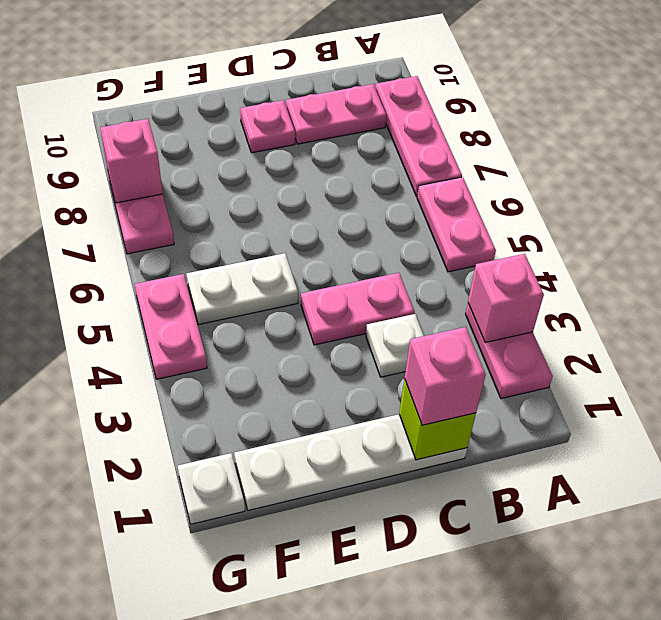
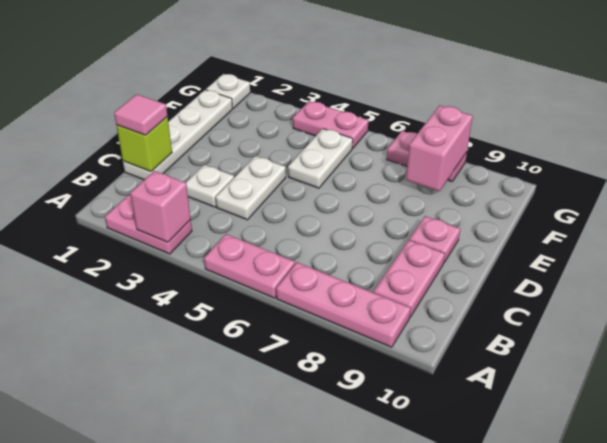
pink brick C1 level 3 -> pink tile C1 level 3
pink plate C4:D4 level 1 -> white plate C4:D4 level 1
pink brick G8 level 2 -> pink brick F8:G8 level 2

